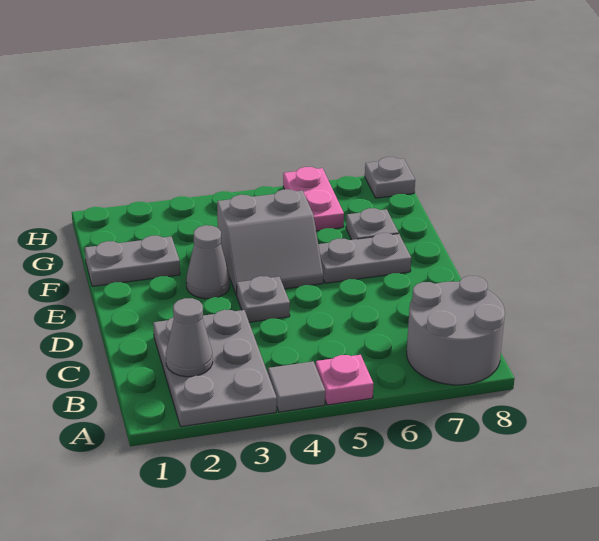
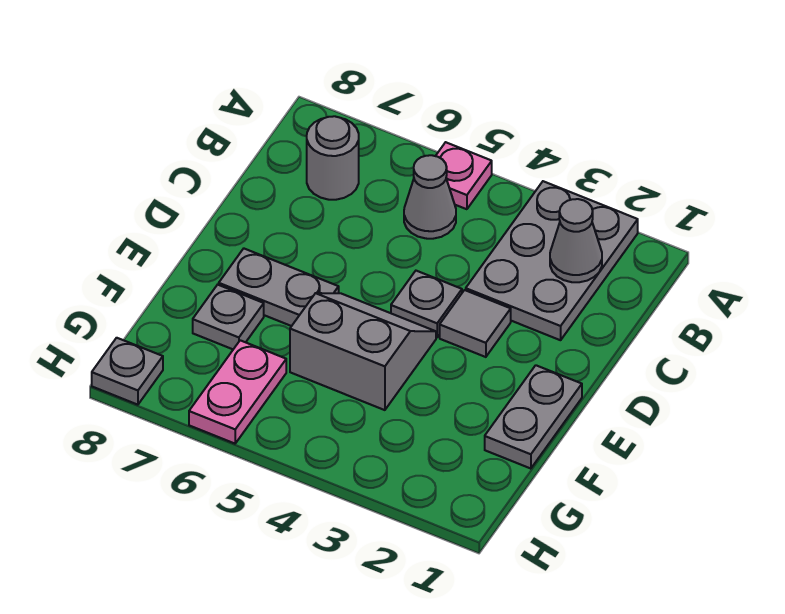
grey tile A4 level 1 -> grey tile D3 level 1
grey round brick A7:B8 level 1 -> grey round brick B7 level 1
grey cone E3 level 1 -> grey cone B5 level 1
grey plate F1:F2 level 1 -> grey plate E1:F1 level 1

